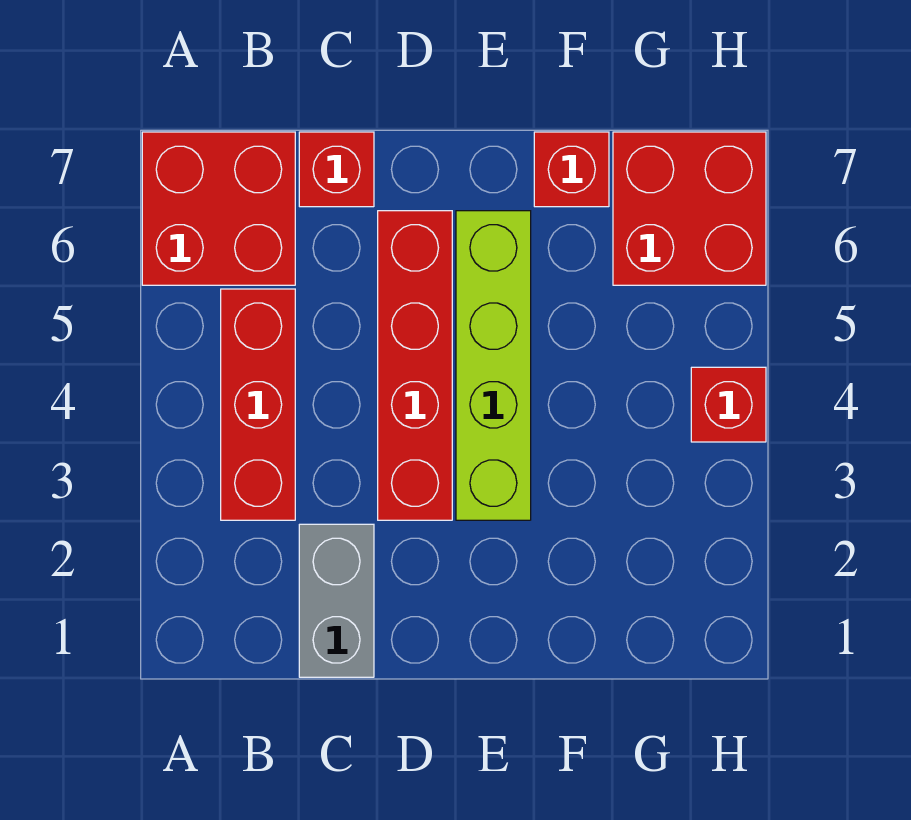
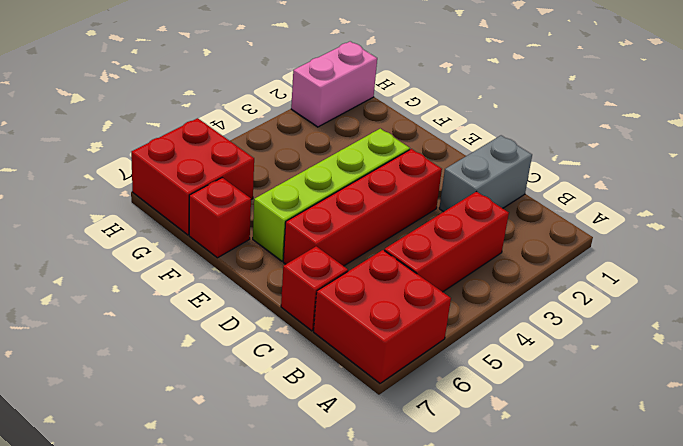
none -> pink brick H1:H2 level 1
red brick H4 level 1 -> none

